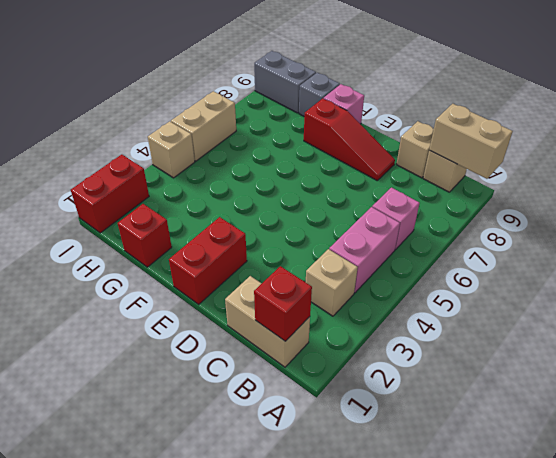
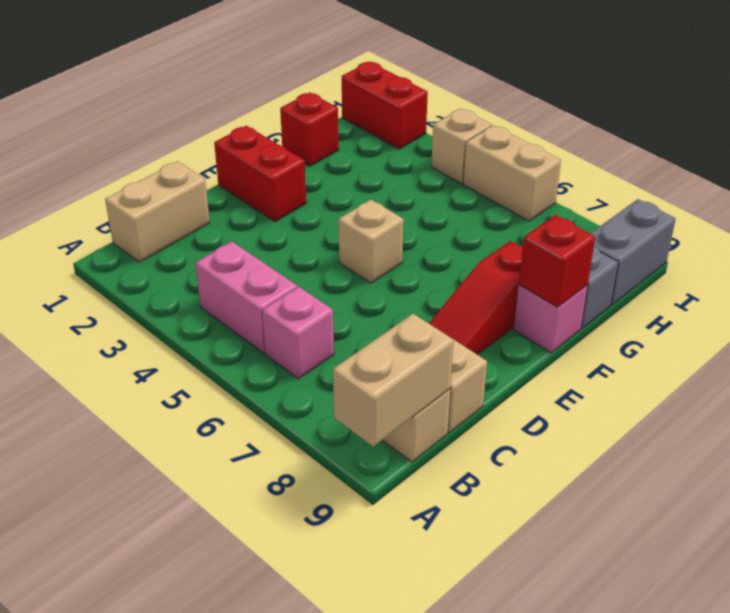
red brick B1 level 2 -> red brick F9 level 2
tan brick B3 level 1 -> tan brick E5 level 1

